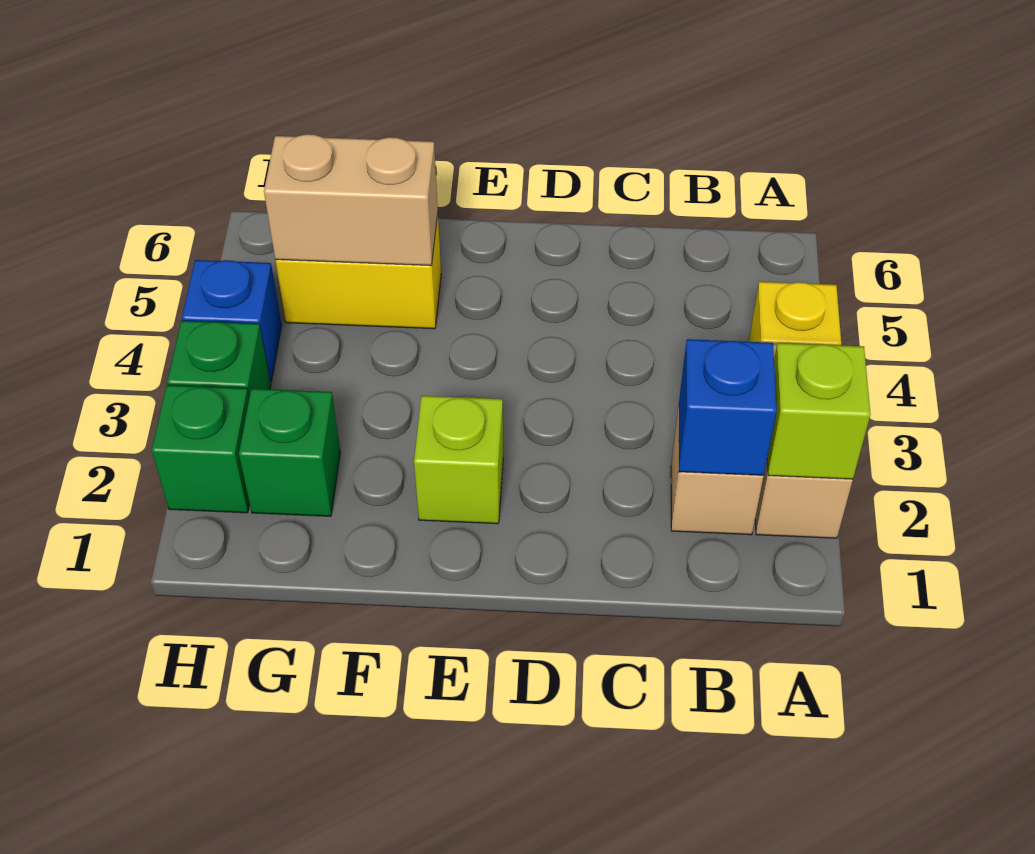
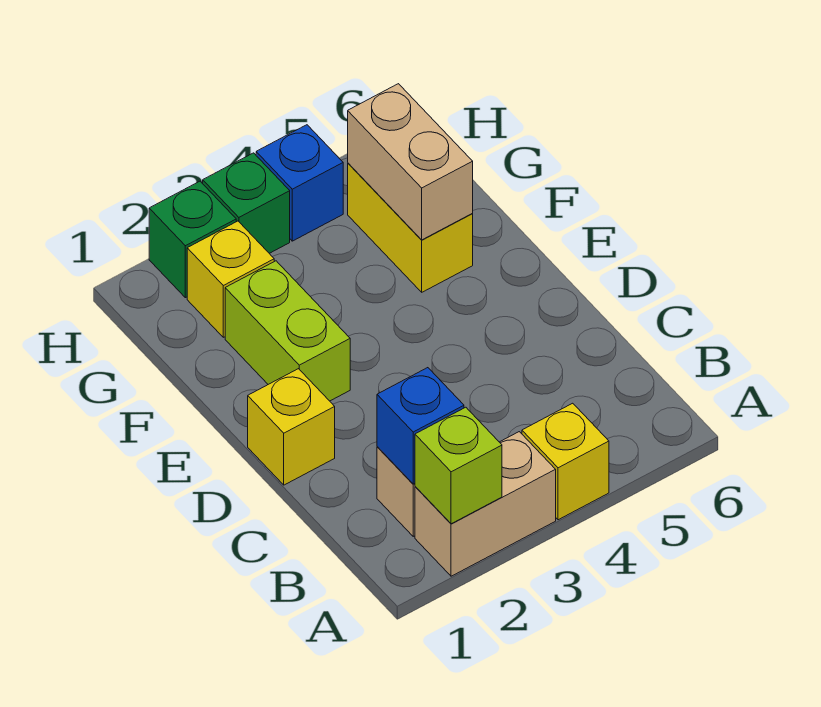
none -> yellow brick D1 level 1
lime brick E2 level 1 -> lime brick E2:F2 level 1
green brick G2 level 1 -> yellow brick G2 level 1

